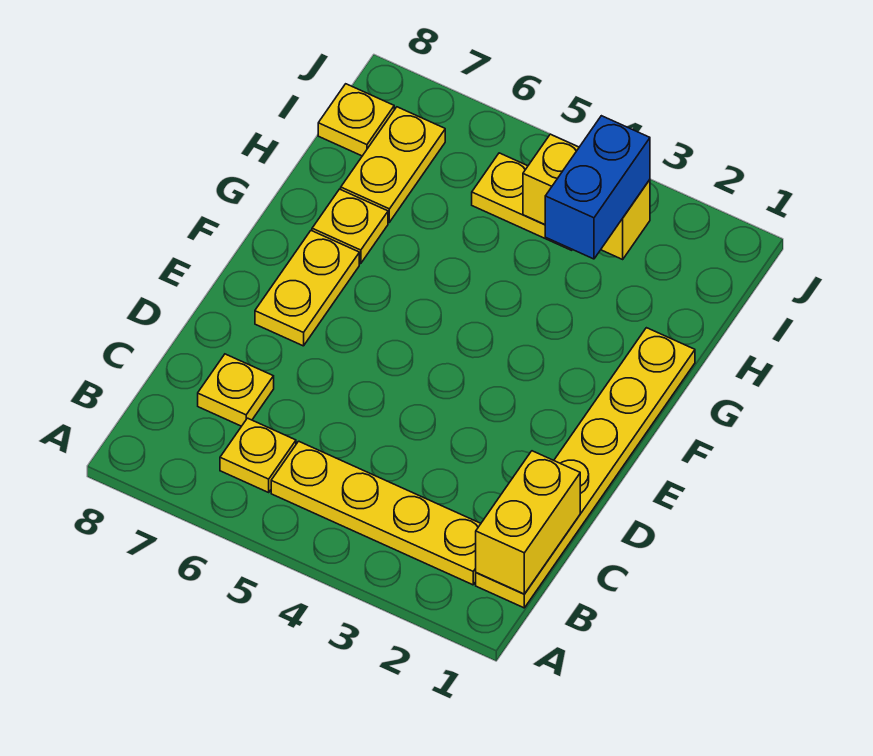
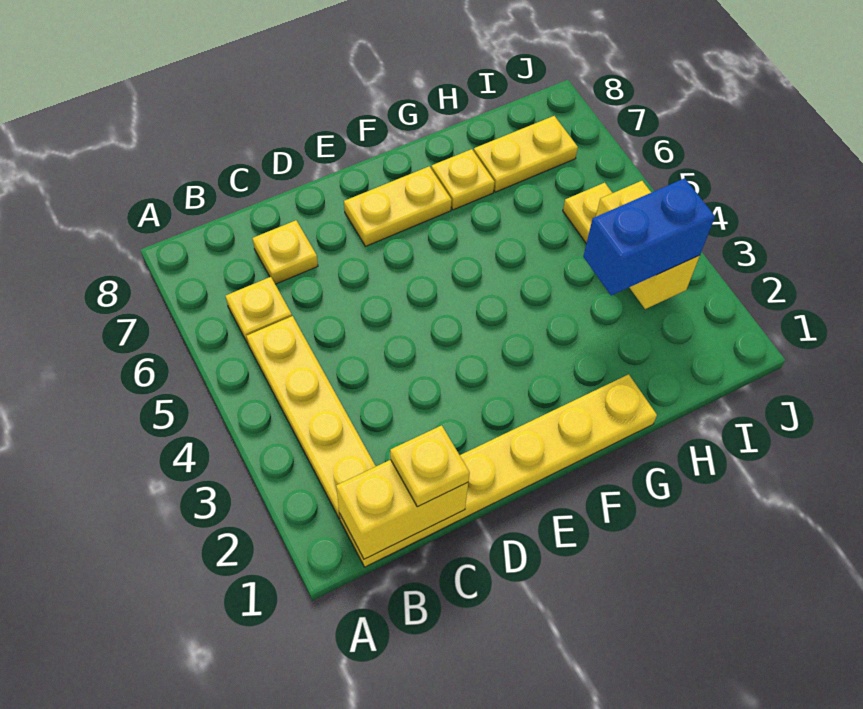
yellow plate I8 level 1 -> yellow plate C1 level 3

